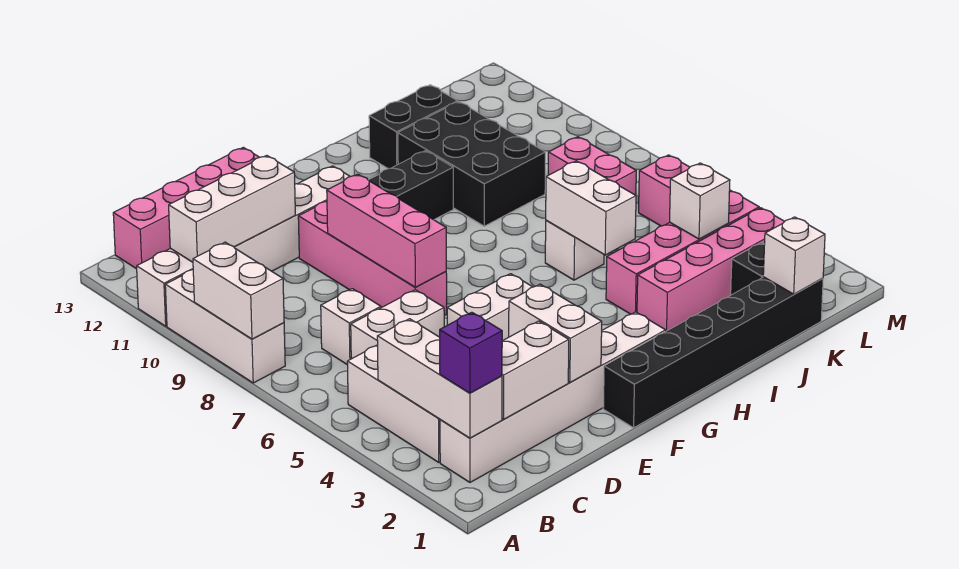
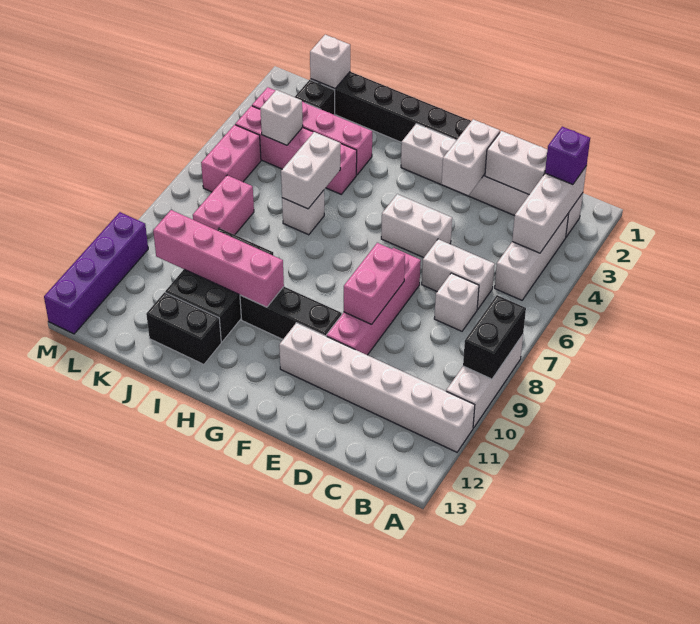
white brick A8:A9 level 2 -> black brick A8:A9 level 2
white brick B11:D11 level 2 -> none
pink brick B13:E13 level 1 -> pink brick H10:K10 level 2
pink brick E7:E9 level 2 -> pink brick E8:E9 level 2
none -> purple brick M10:M13 level 1

